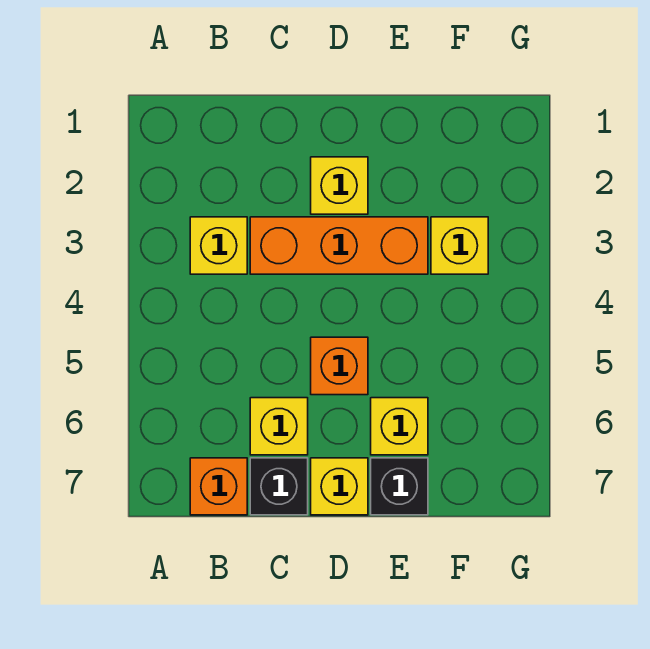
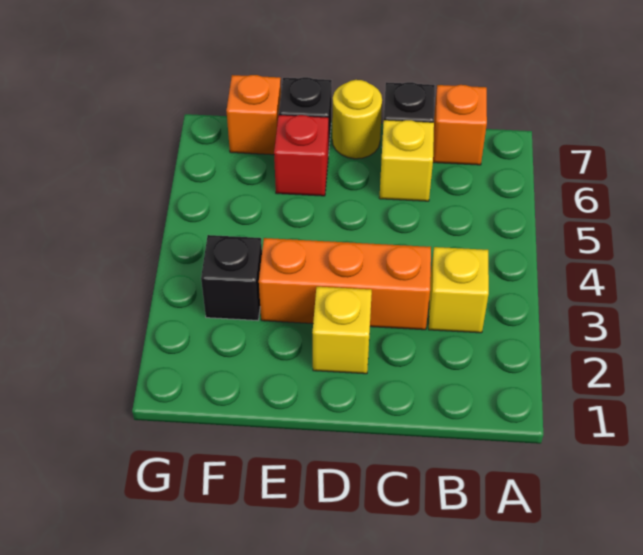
orange brick D5 level 1 -> orange brick F7 level 1
yellow brick D7 level 1 -> yellow round brick D7 level 1
yellow brick E6 level 1 -> red brick E6 level 1
yellow brick F3 level 1 -> black brick F3 level 1

